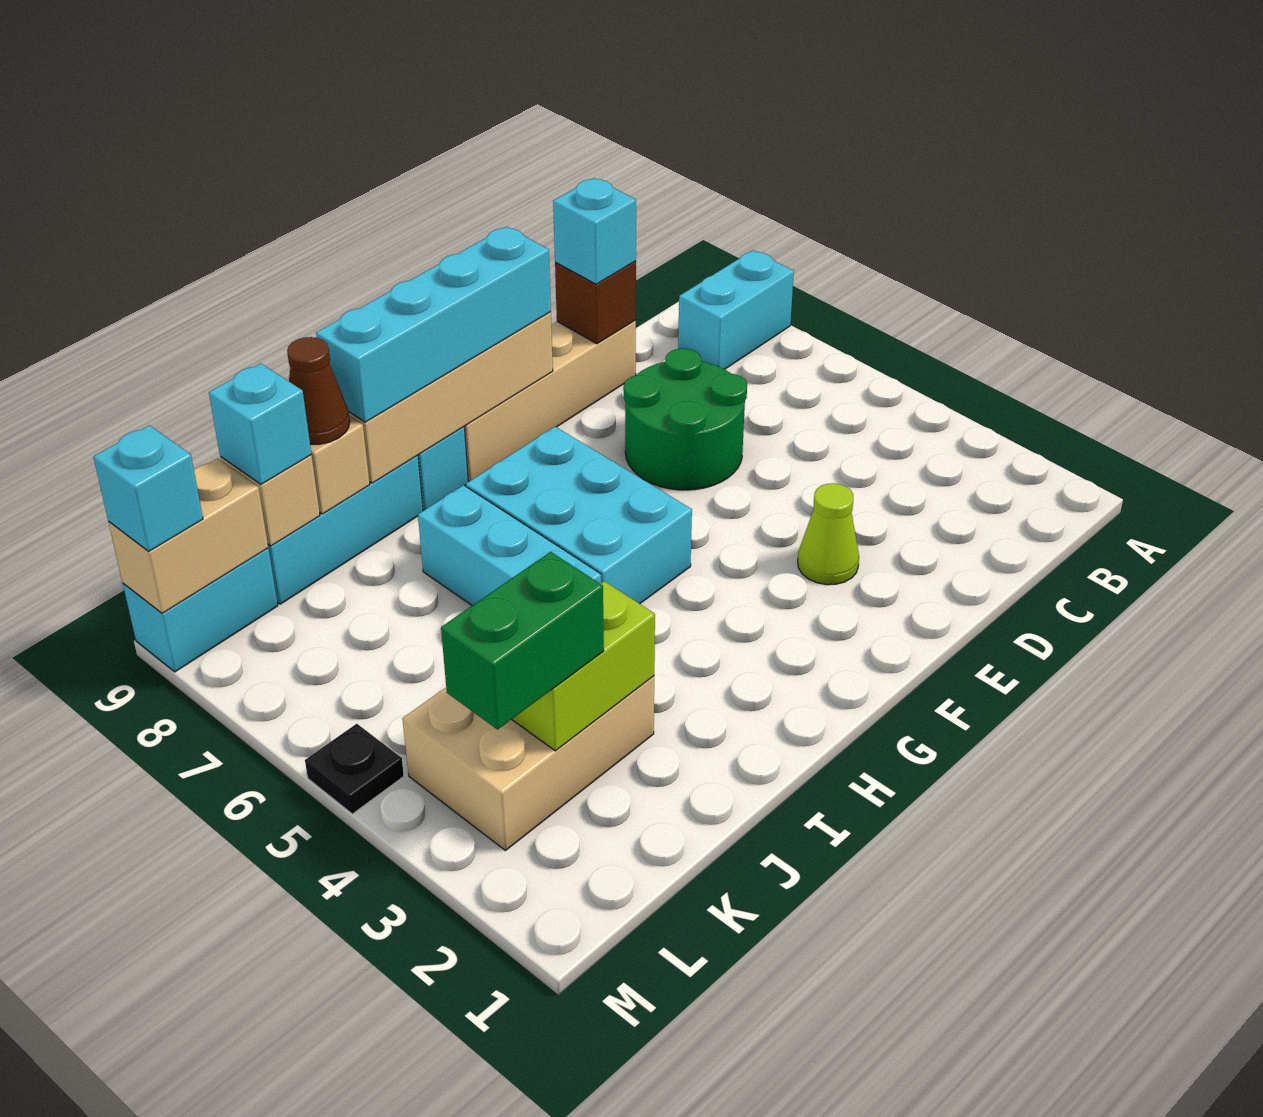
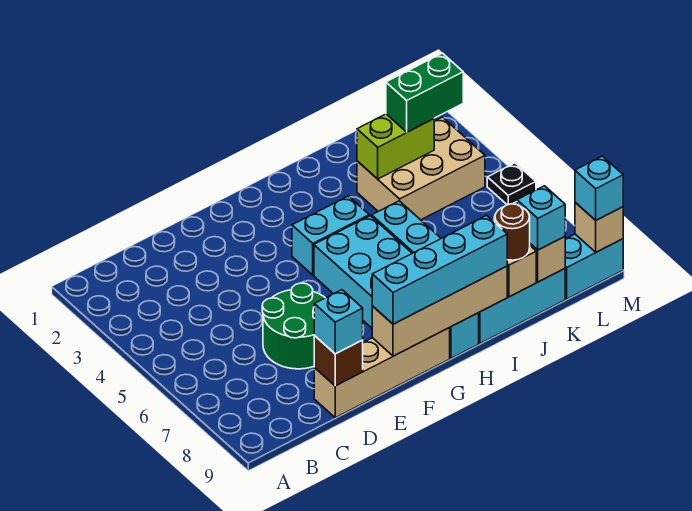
cyan brick A8:B8 level 1 -> cyan brick G4:H4 level 1
lime cone E3 level 1 -> none
brown cone J9 level 3 -> brown round brick J9 level 3
tan brick L9:M9 level 2 -> tan brick M9 level 2

